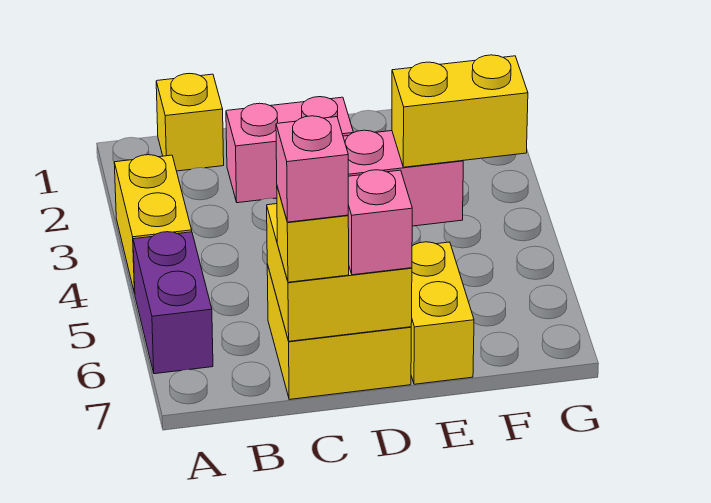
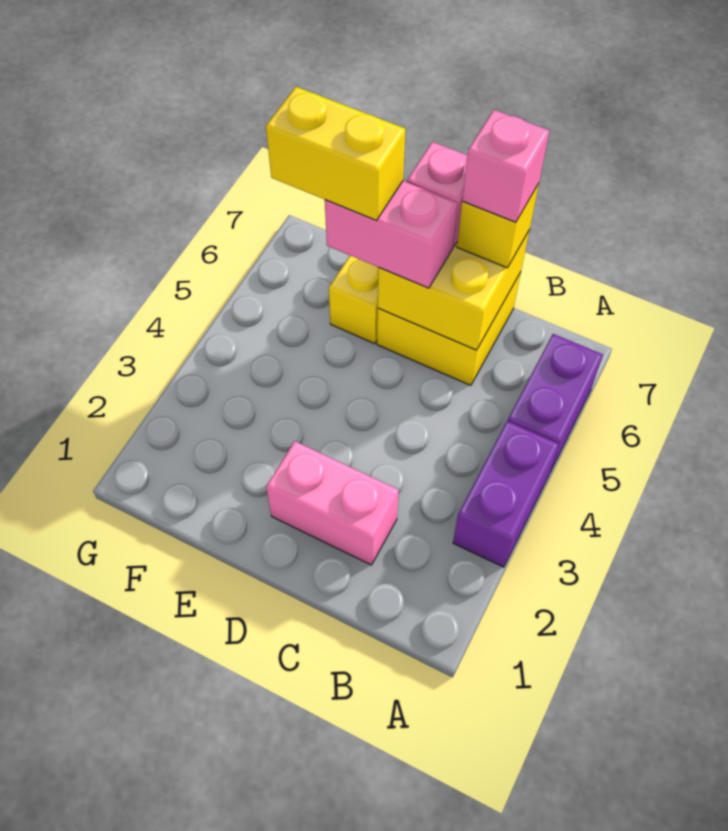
yellow brick A3:A4 level 1 -> purple brick A3:A4 level 1
yellow brick B1 level 1 -> none

